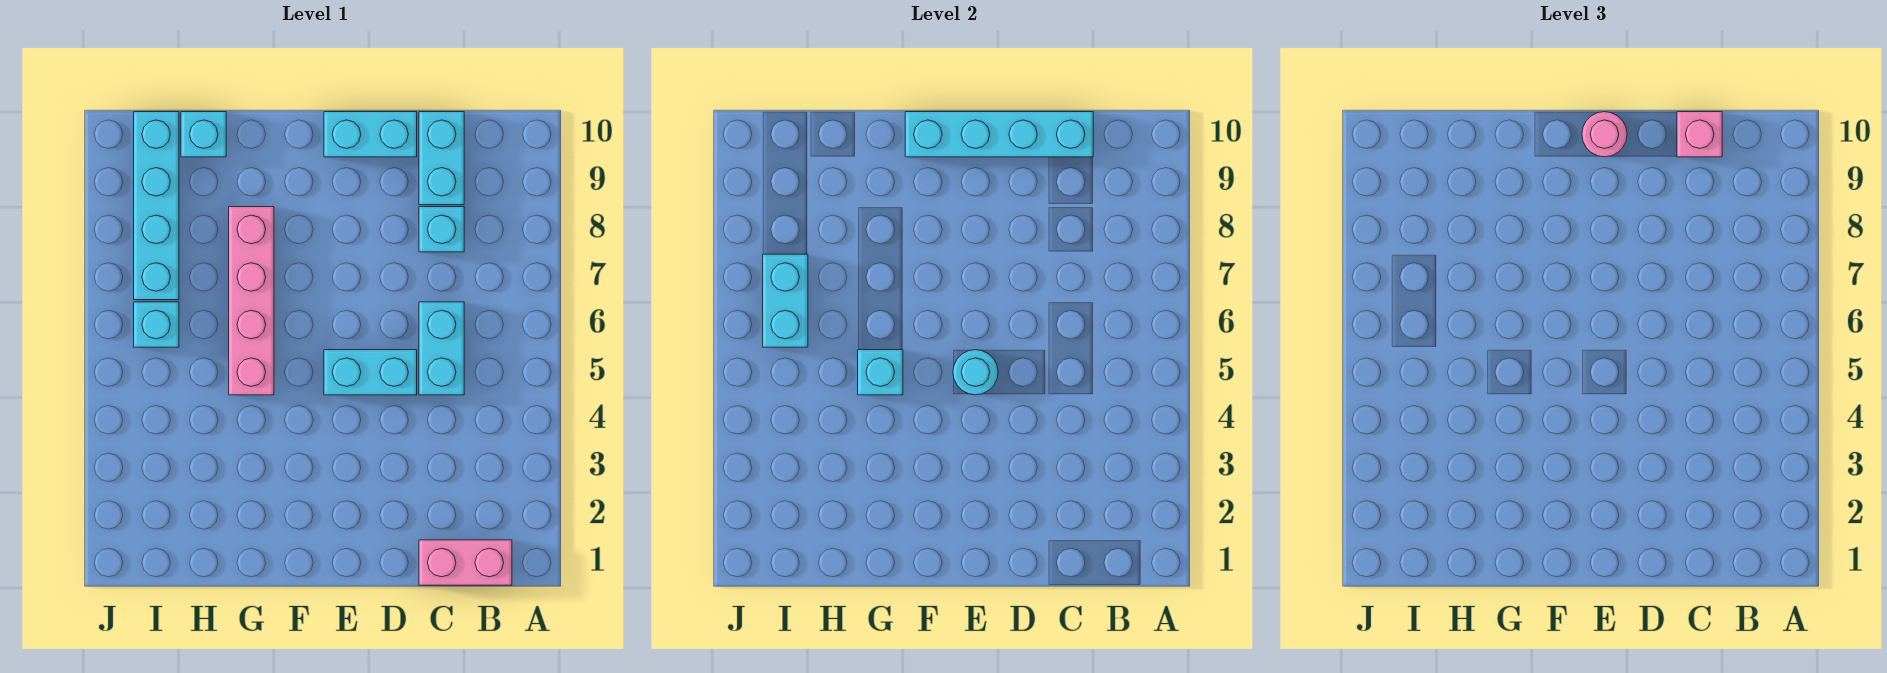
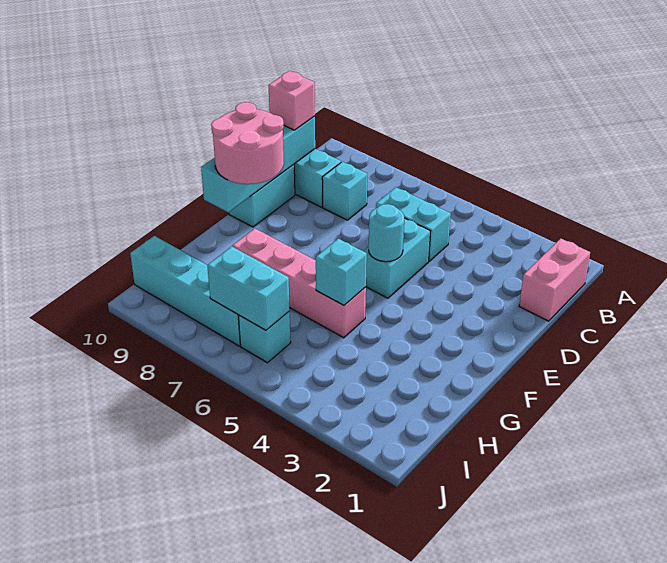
pink round brick E10 level 3 -> pink round brick E9:F10 level 3
cyan brick H10 level 1 -> none

